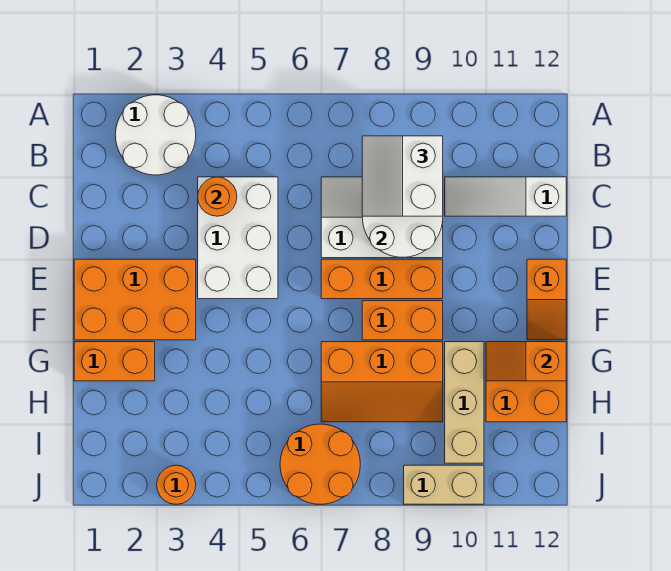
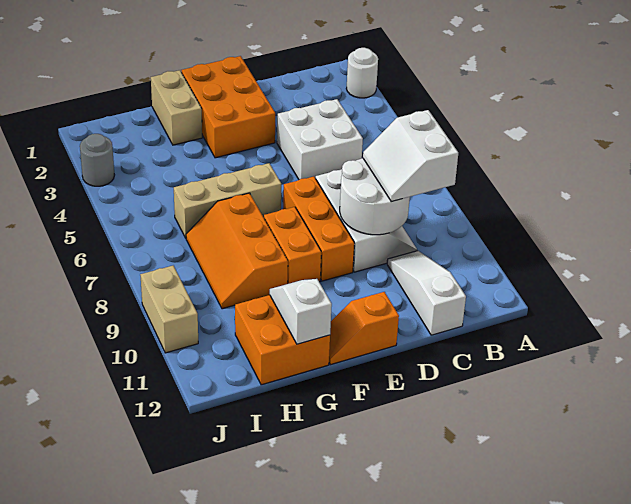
white round brick A2:B3 level 1 -> white round brick A2 level 1
white slope B8:C9 level 3 top 9 -> white slope B8:C9 level 3 top B
white brick C4:E5 level 1 -> white brick C4:D5 level 1
orange round brick C4 level 2 -> none
orange brick G1:G2 level 1 -> tan brick G1:G2 level 1
tan brick G10:I10 level 1 -> tan brick F6:H6 level 1
orange slope G11:G12 level 2 top 12 -> white slope G11:G12 level 2 top 12
orange round brick I6:J7 level 1 -> none
orange round brick J3 level 1 -> grey round brick J3 level 1

